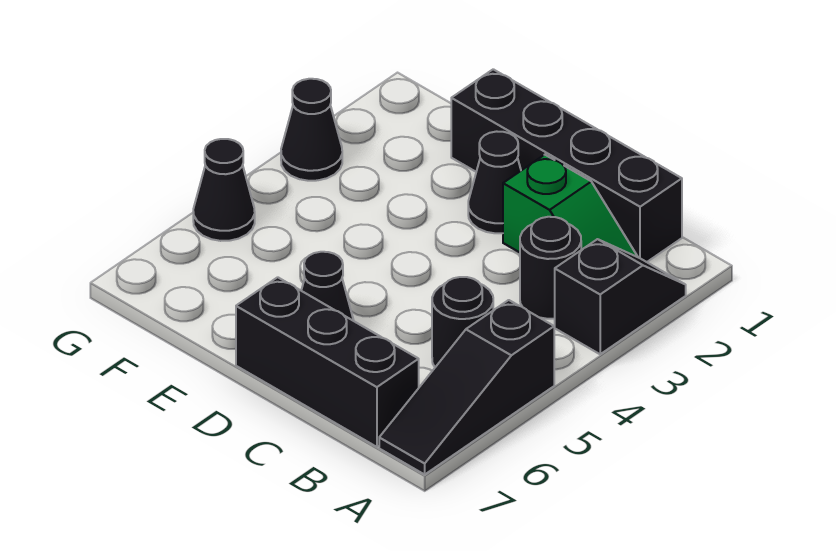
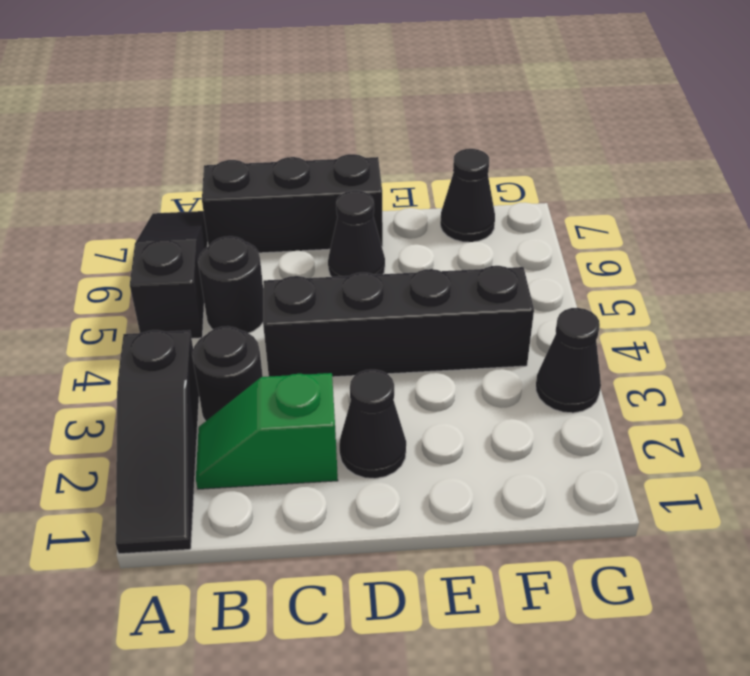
black slope A2:A3 level 1 top 3 -> black slope A1:A3 level 1 top 3
black brick B1:E1 level 1 -> black brick C4:F4 level 1
black cone G5 level 1 -> black cone F7 level 1

